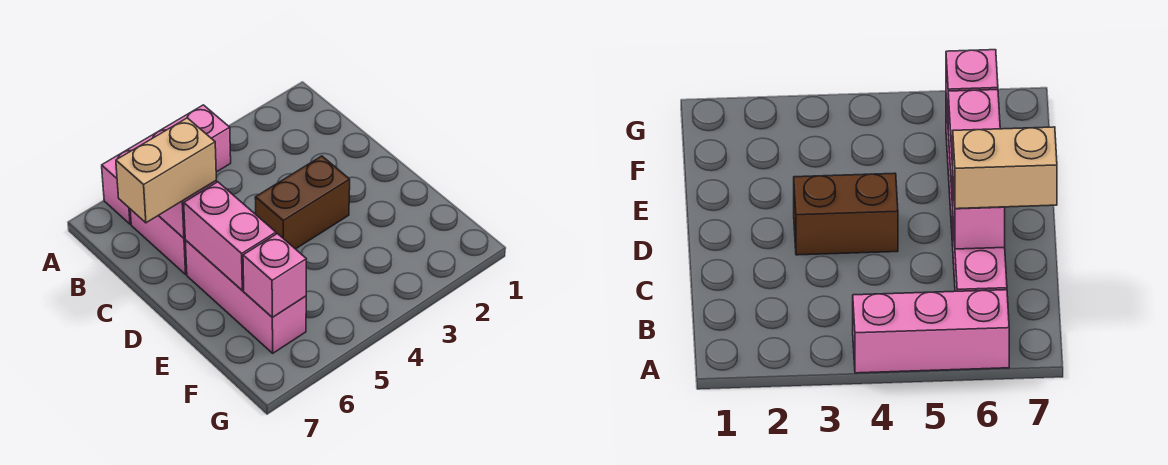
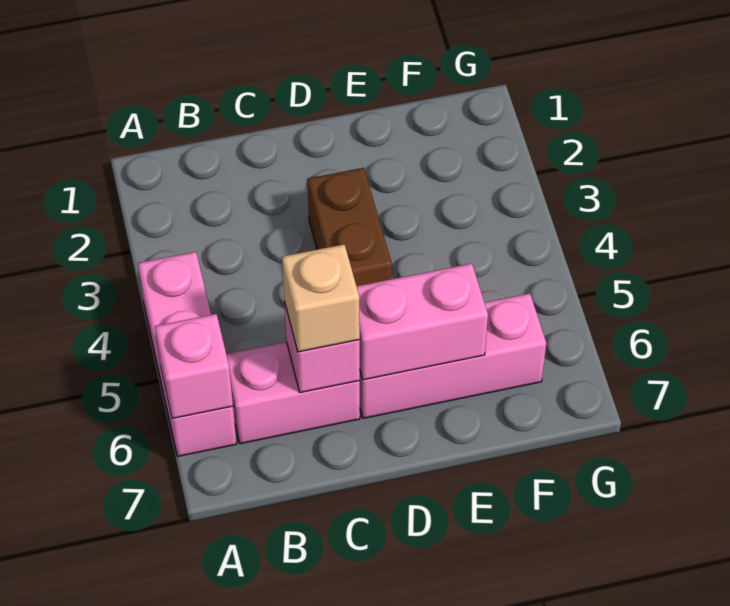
tan brick C6:C7 level 3 -> tan brick C6 level 3
pink brick F6 level 2 -> pink brick A6 level 2

